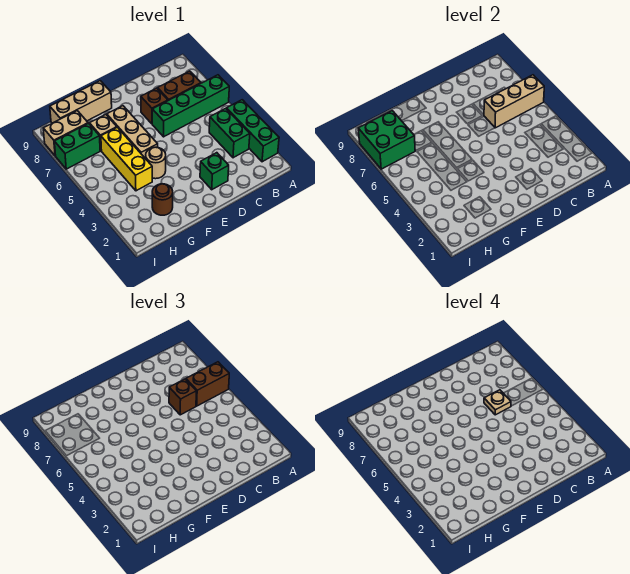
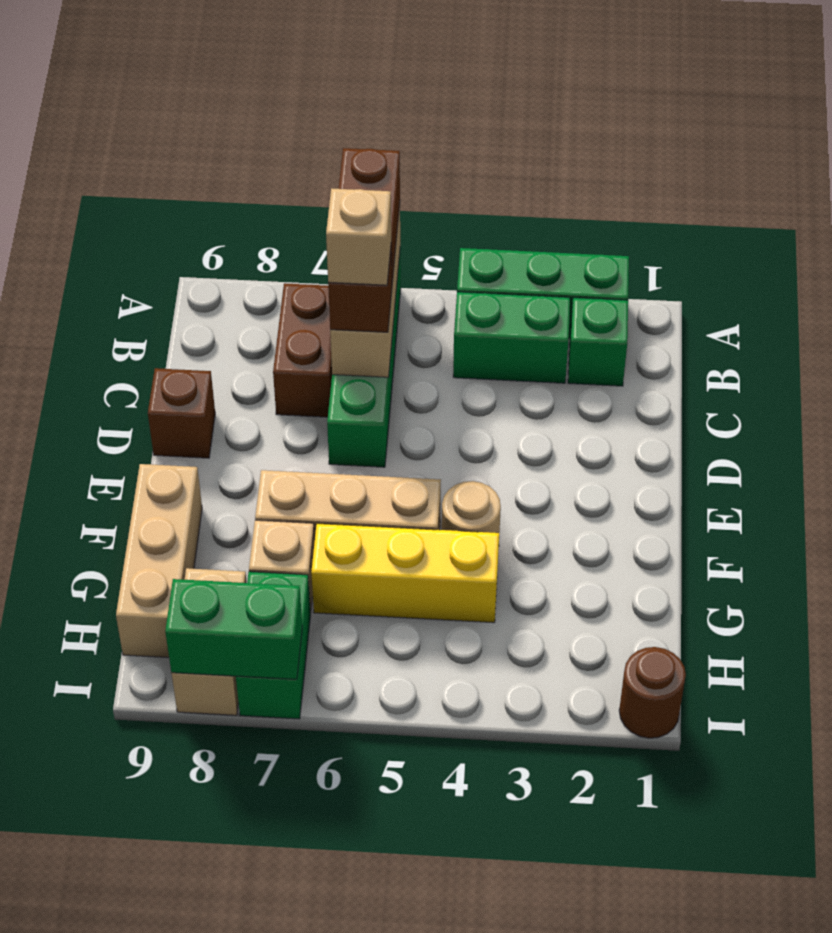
tan plate C6 level 4 -> tan brick C6 level 4
green brick D2 level 1 -> green brick B2 level 1
brown brick D7 level 1 -> brown brick D9 level 1
brown round brick G2 level 1 -> brown round brick I1 level 1
green brick H7:I8 level 2 -> green brick I7:I8 level 2

